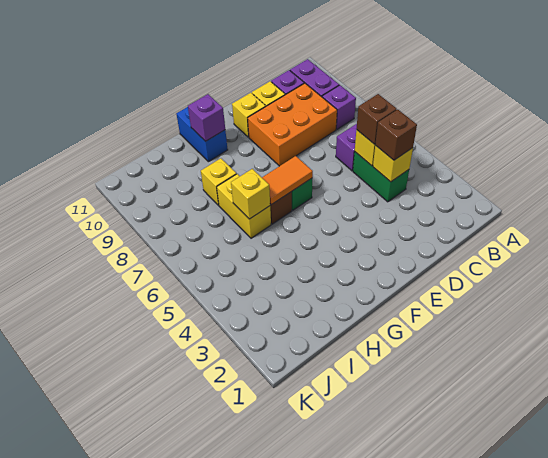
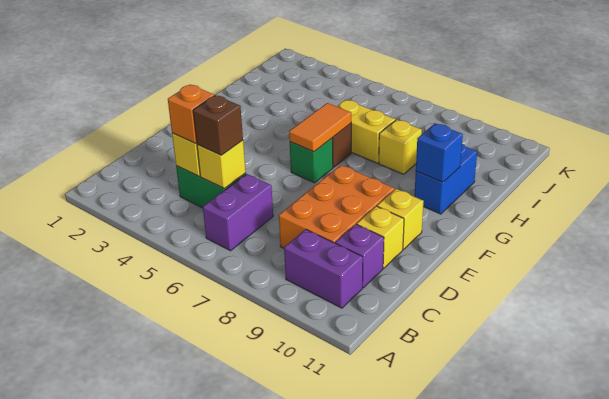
purple brick B8 level 1 -> none
brown brick C4 level 3 -> orange brick C4 level 3
blue brick G10:G11 level 1 -> blue brick G10:H10 level 1
purple brick G10 level 2 -> blue brick G10 level 2
yellow brick H6 level 2 -> none

